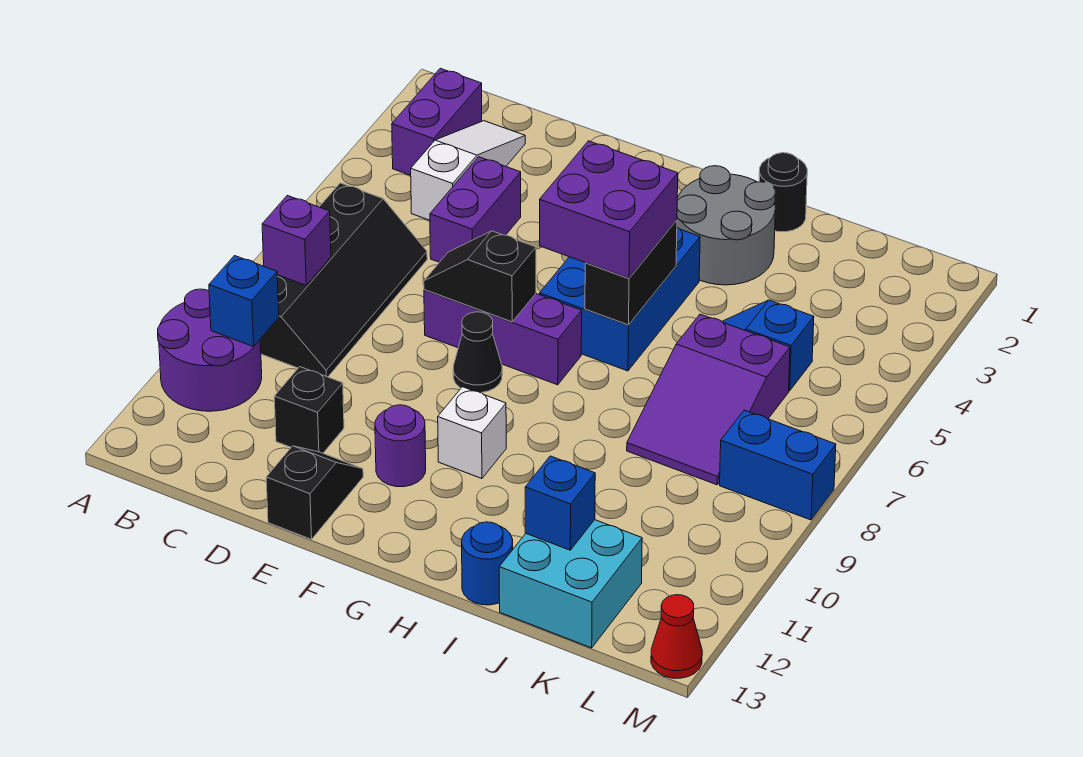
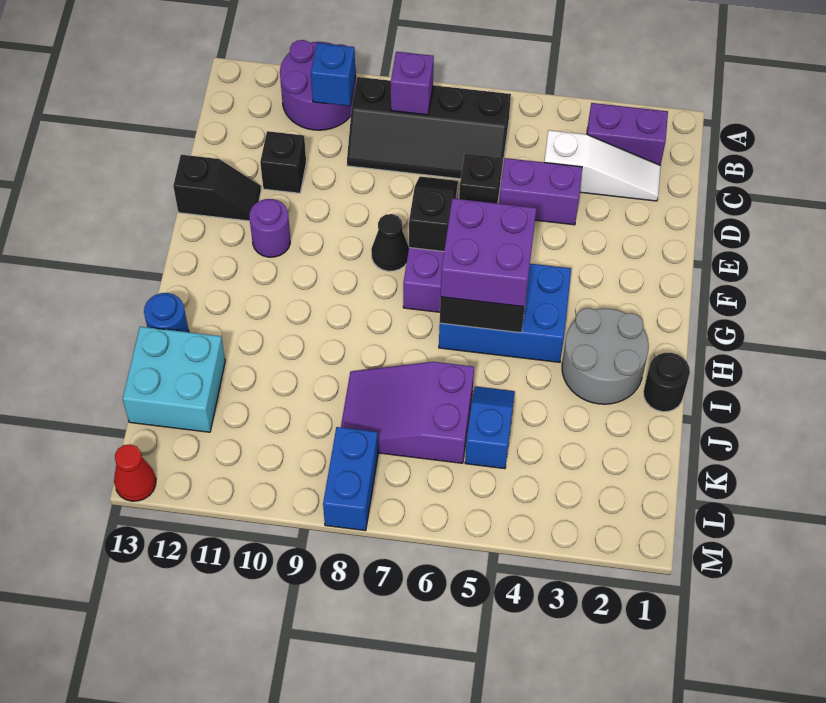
none -> black brick D6 level 1
white brick G10 level 1 -> none
blue brick J12 level 2 -> none

